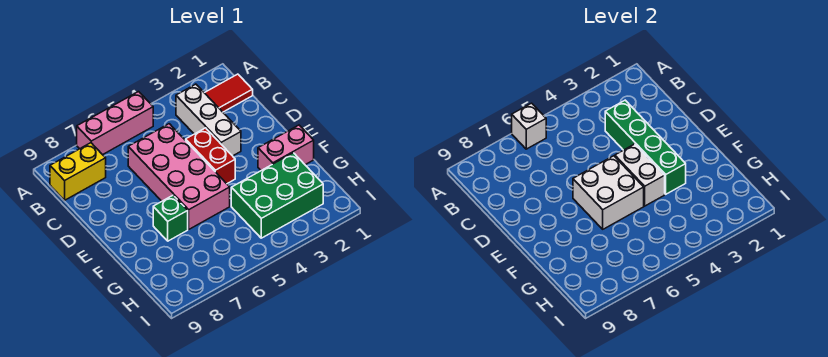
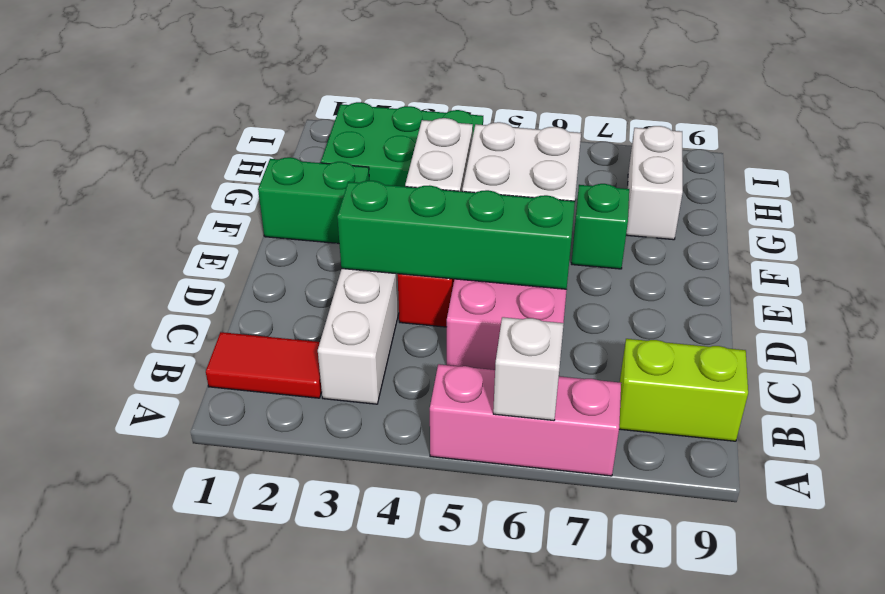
yellow brick B8:B9 level 1 -> lime brick B8:B9 level 1
green brick C3:F3 level 2 -> green brick D3:D6 level 2
pink brick F1:F2 level 1 -> green brick F1:F2 level 1
none -> white brick G8:H8 level 1

